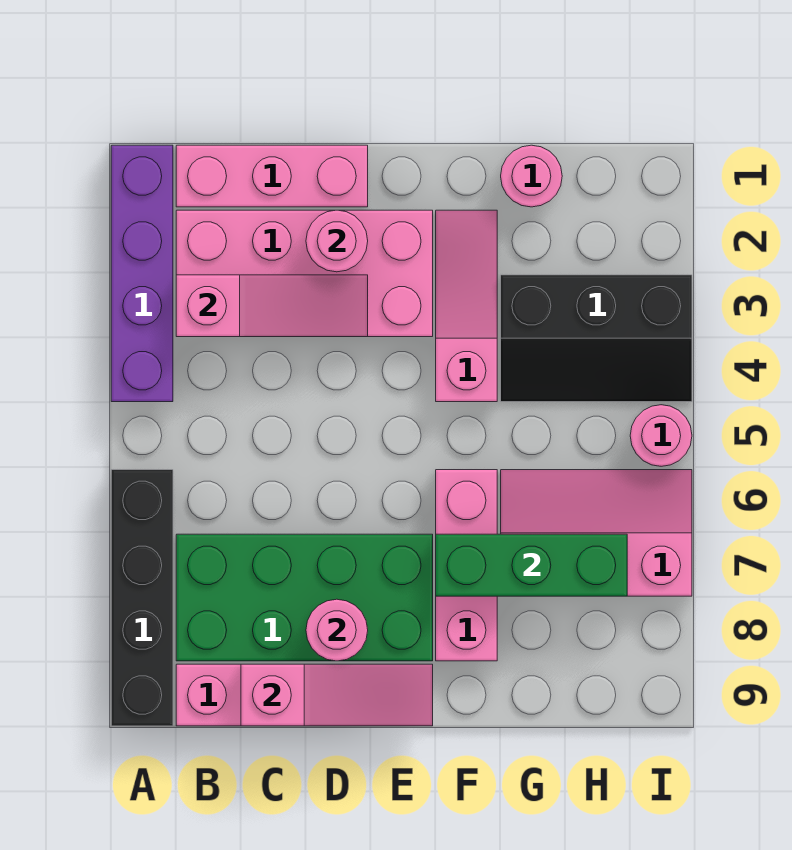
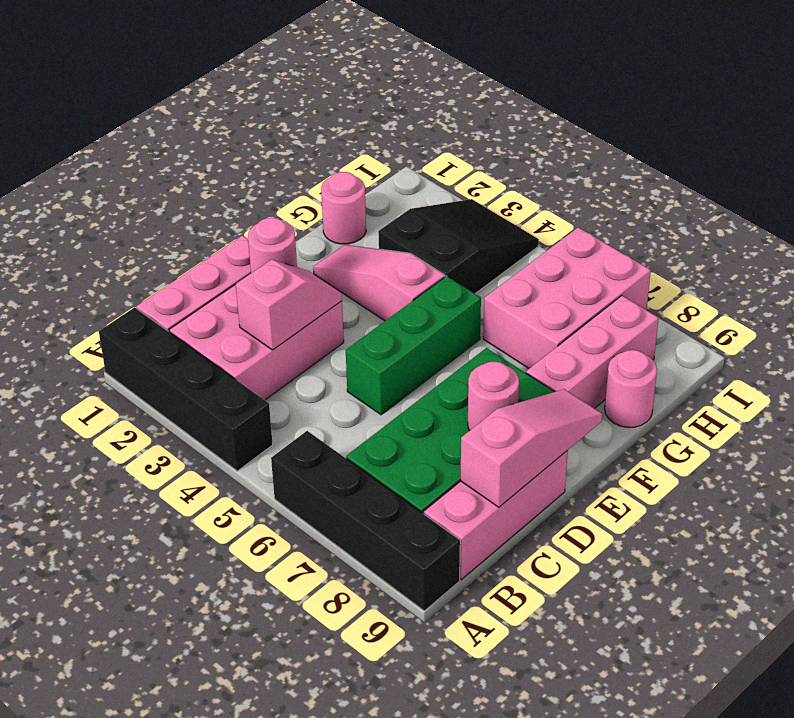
purple brick A1:A4 level 1 -> black brick A1:A4 level 1
pink brick B2:E3 level 1 -> pink brick B2:D3 level 1
pink slope B3:D3 level 2 top B -> pink slope C3:D3 level 2 top C
pink brick F6:F8 level 1 -> pink brick F8:H8 level 1
green brick F7:H7 level 2 -> green brick D5:F5 level 1
black slope G3:I4 level 1 top 3 -> black slope G3:I4 level 1 top G
pink slope G6:I7 level 1 top 7 -> pink brick G6:I7 level 1
pink round brick I5 level 1 -> pink round brick G9 level 1

